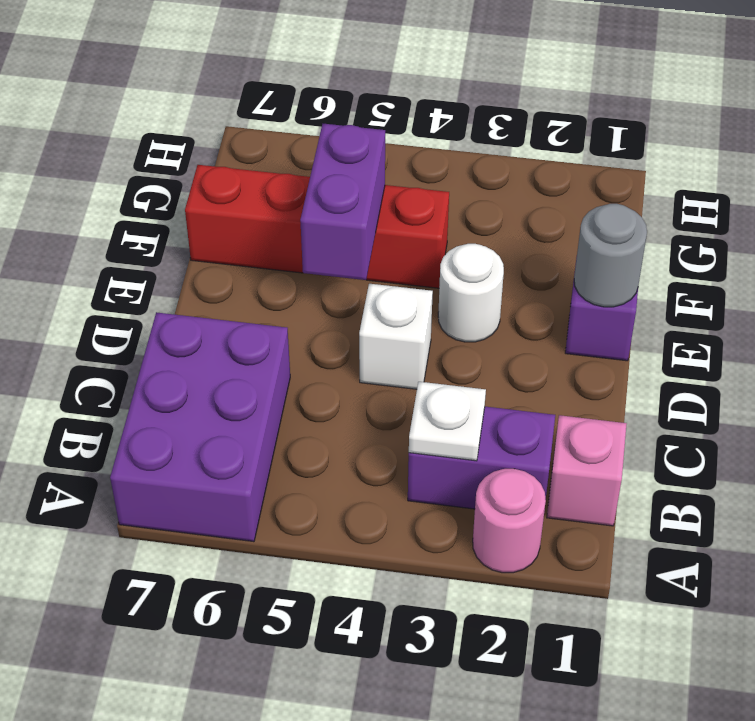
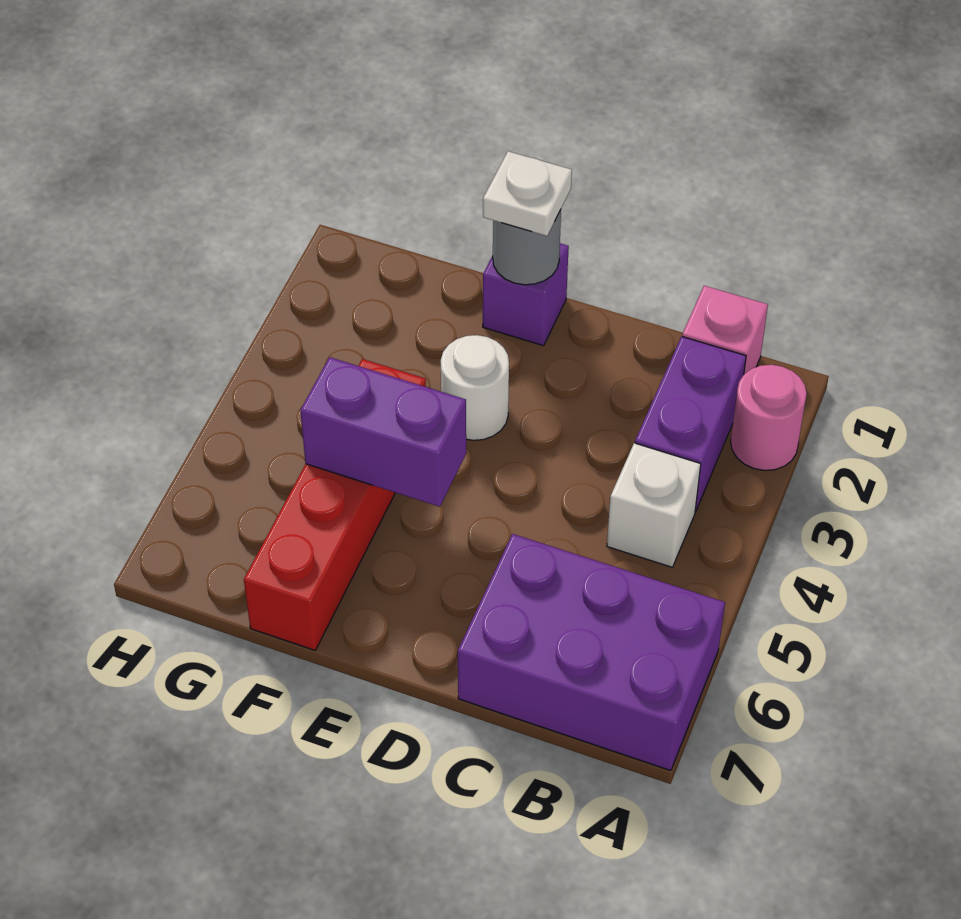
white plate B3 level 2 -> white plate E1 level 3
white brick D4 level 1 -> white brick B4 level 1

